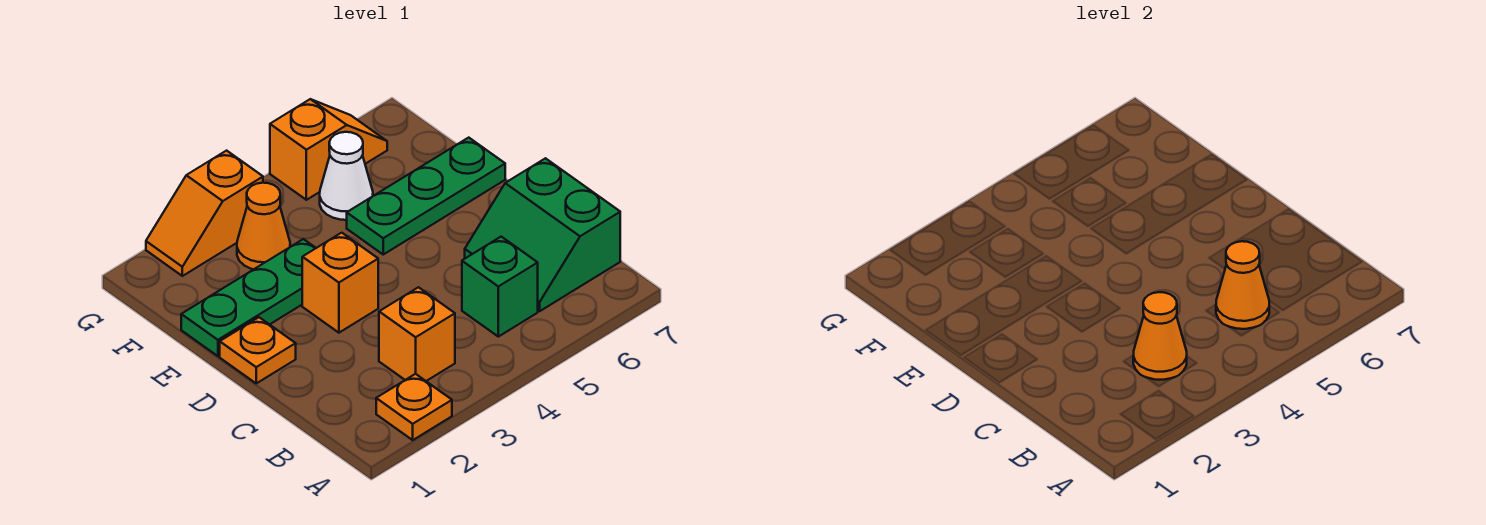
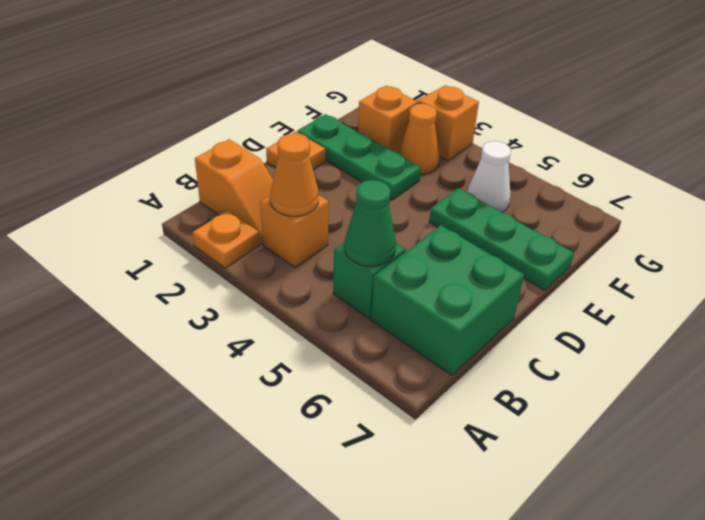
orange cone B5 level 2 -> green cone B5 level 2
green slope B6:C7 level 1 top 7 -> green brick B6:C7 level 1
orange brick D3 level 1 -> orange brick F2 level 1
orange slope G5:G6 level 1 top 5 -> orange slope B1:B2 level 1 top 1

